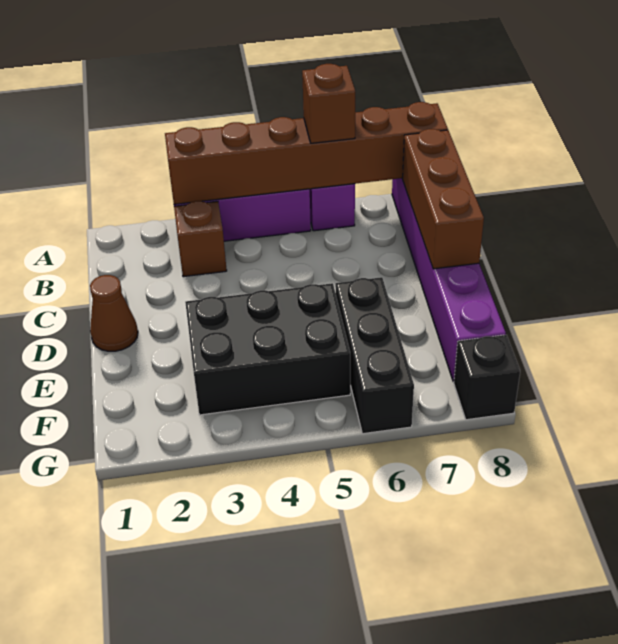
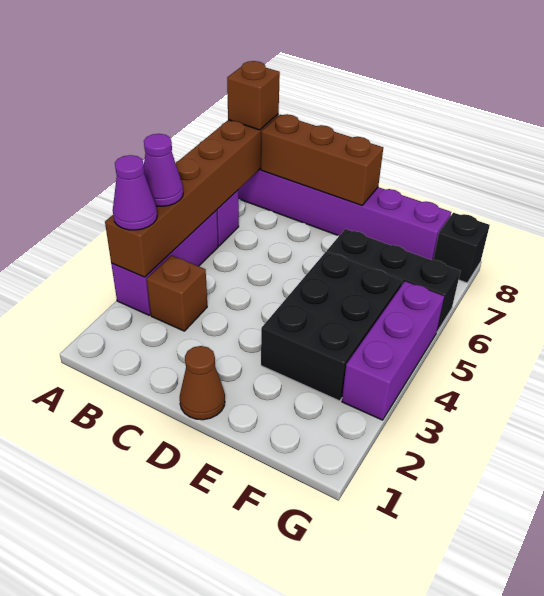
none -> purple cone A3 level 3
none -> purple cone A4 level 3
brown brick A6 level 3 -> brown brick A8 level 3
none -> purple brick G3:G5 level 1

